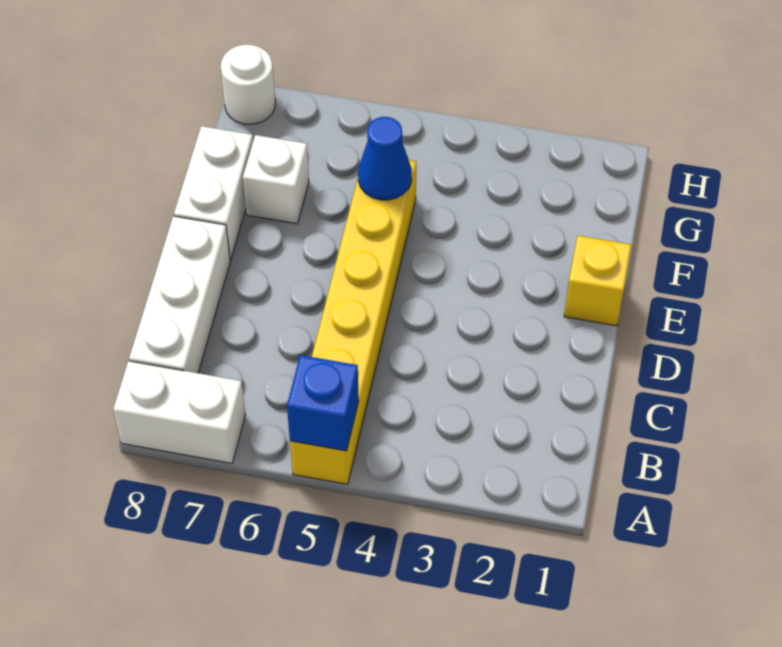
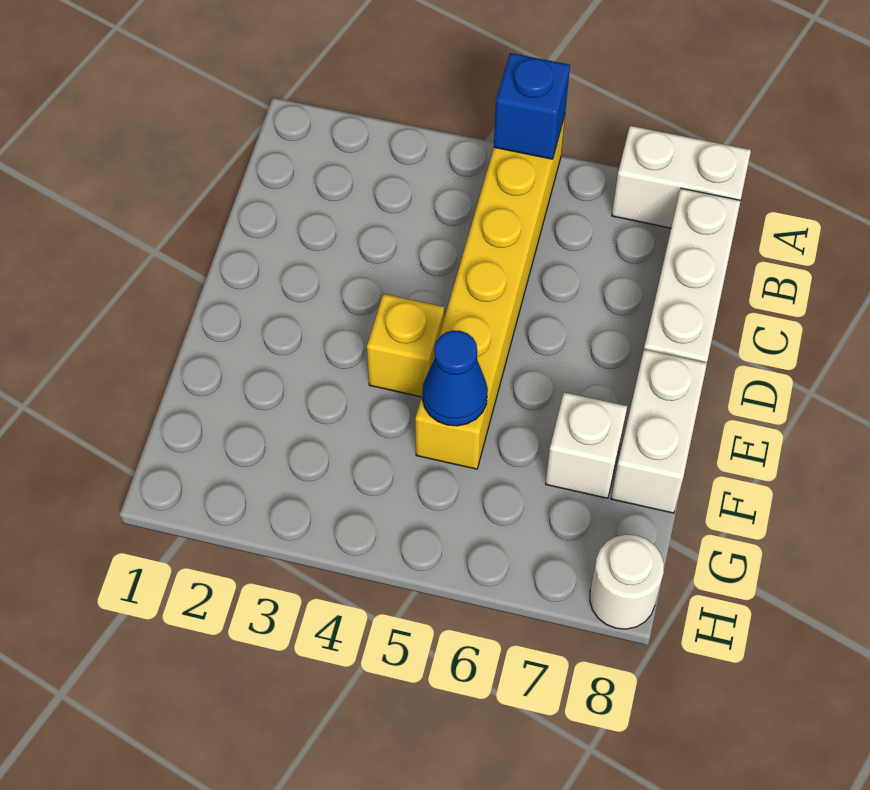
yellow brick E1 level 1 -> yellow brick E4 level 1

